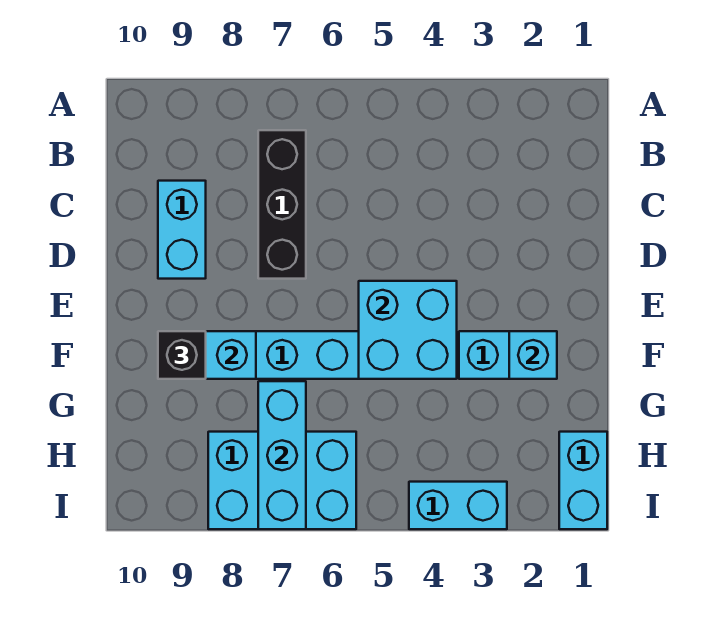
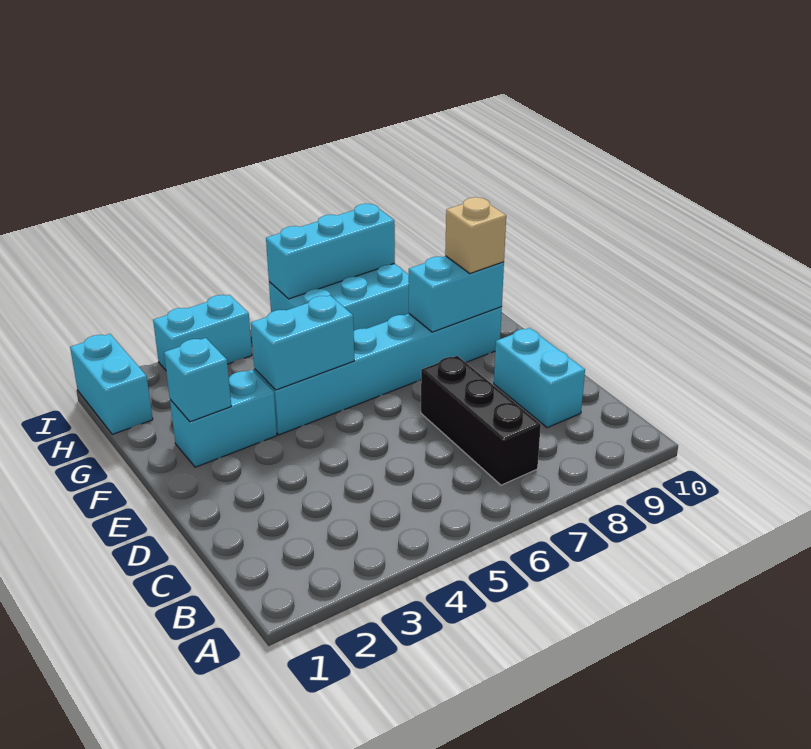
cyan brick E4:F5 level 2 -> cyan brick F4:F5 level 2
black brick F9 level 3 -> tan brick F9 level 3
cyan brick G7:I7 level 2 -> cyan brick I6:I8 level 2

